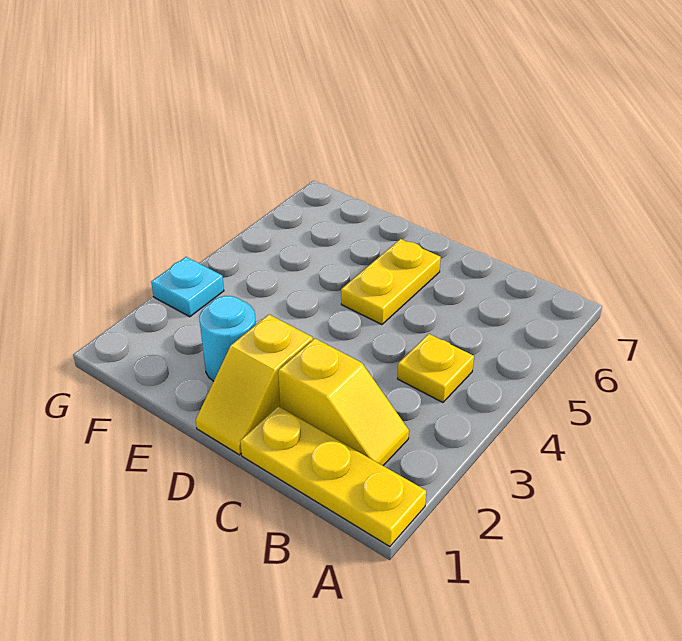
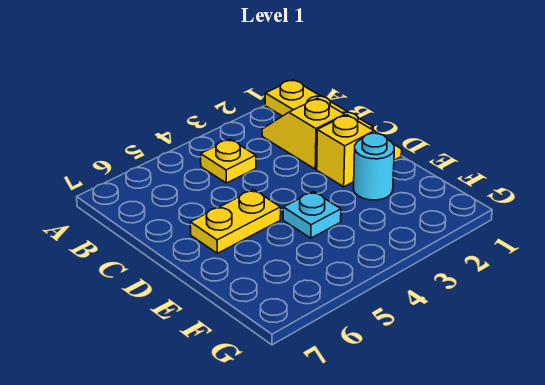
cyan plate G3 level 1 -> cyan plate E4 level 1

